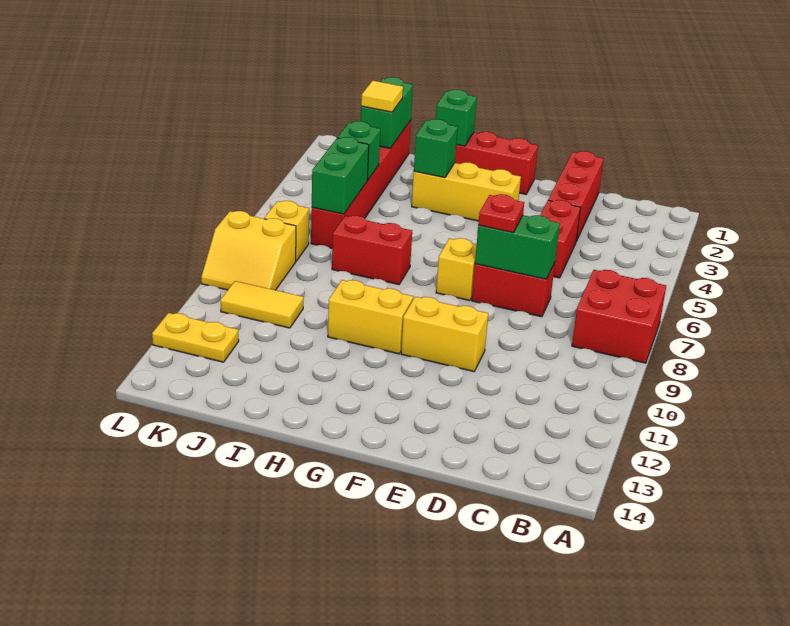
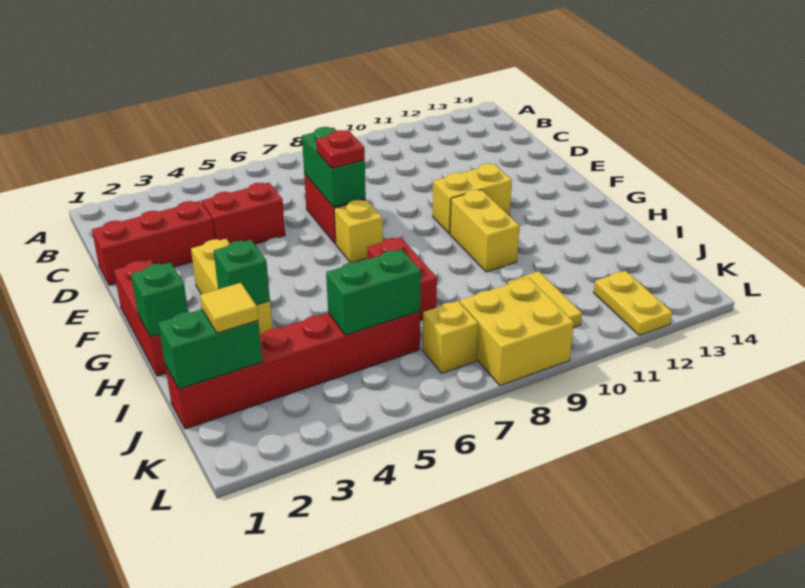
red brick A7:B8 level 1 -> none
yellow brick E10:F10 level 1 -> yellow brick F10:F11 level 1
green brick J4 level 2 -> none
yellow slope K8:L9 level 1 top 8 -> yellow brick K8:L9 level 1

